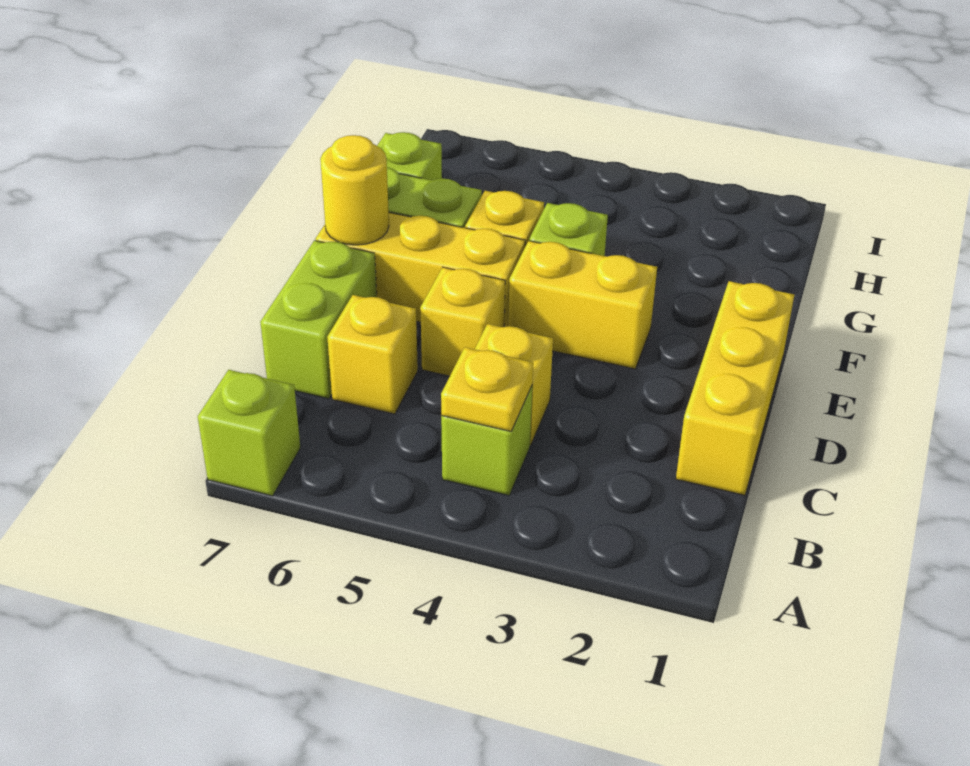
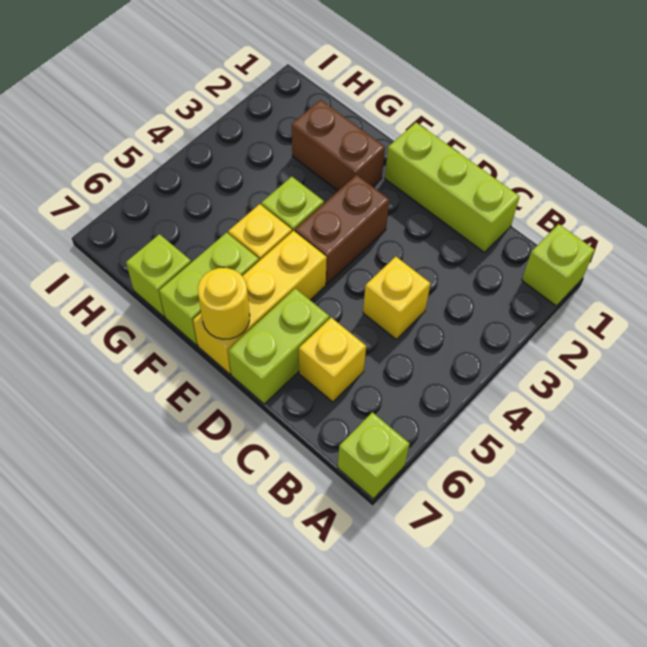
lime brick B4 level 1 -> lime brick A1 level 1
yellow plate B4 level 2 -> none
yellow brick C1:E1 level 1 -> lime brick C1:E1 level 1
lime brick C7:D7 level 1 -> lime brick D6:D7 level 1
yellow brick D5 level 1 -> none
yellow brick E3:E4 level 1 -> brown brick E3:E4 level 1
none -> brown brick F2:G2 level 1

